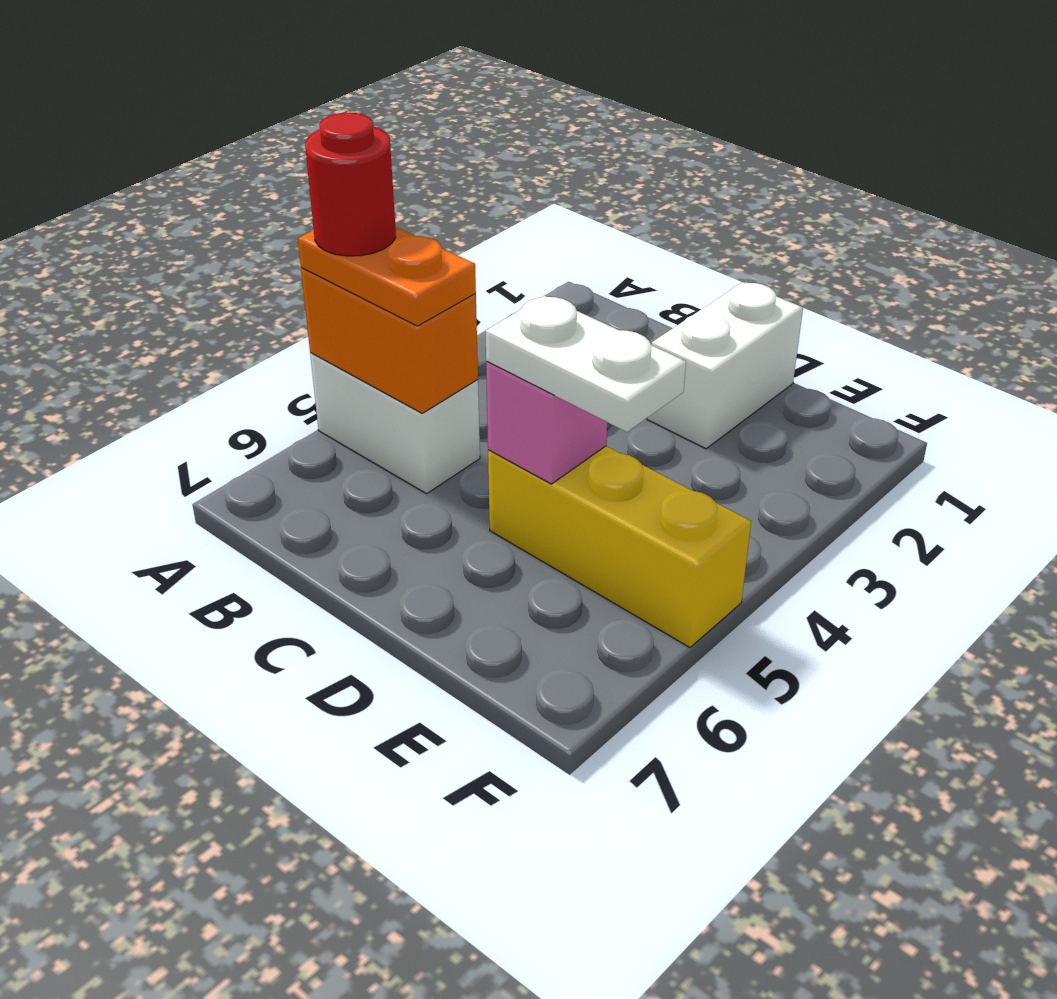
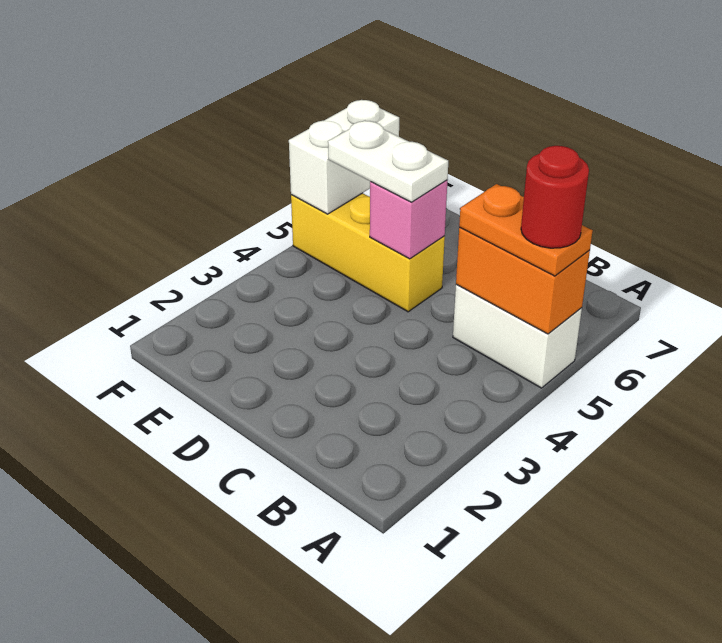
white brick D1:D2 level 1 -> white brick F5:F6 level 2

